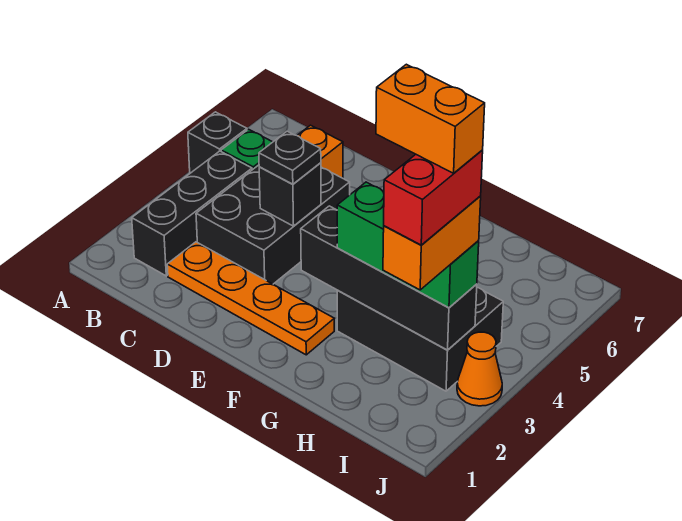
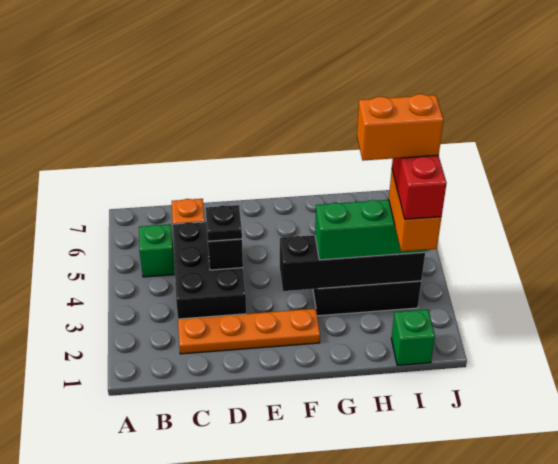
black brick A5 level 1 -> none
black brick B2:B4 level 1 -> none
none -> green brick I1 level 1
orange cone J3 level 1 -> none

